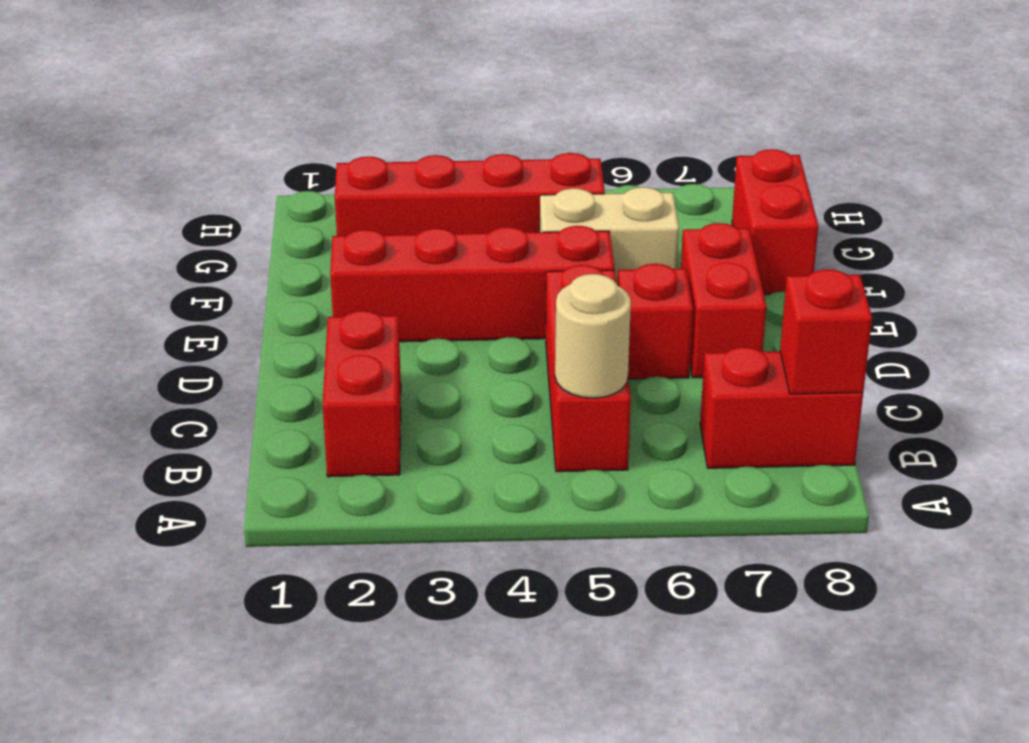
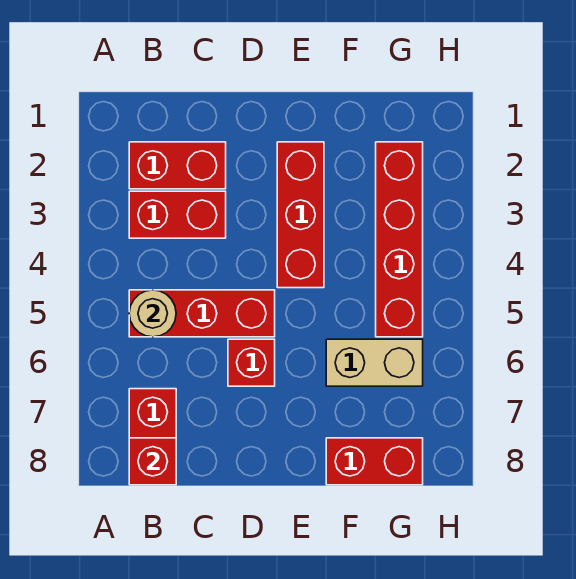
red brick D7:E7 level 1 -> red brick B3:C3 level 1
red brick E2:E5 level 1 -> red brick E2:E4 level 1
tan brick F5:F6 level 1 -> tan brick F6:G6 level 1

